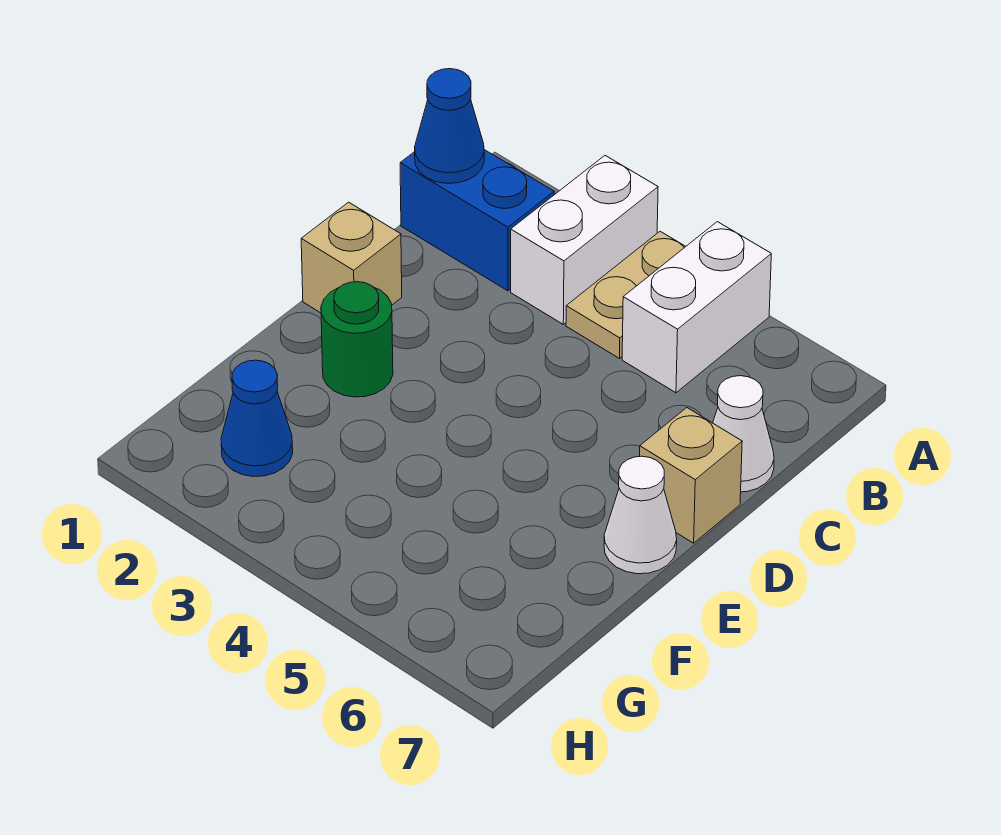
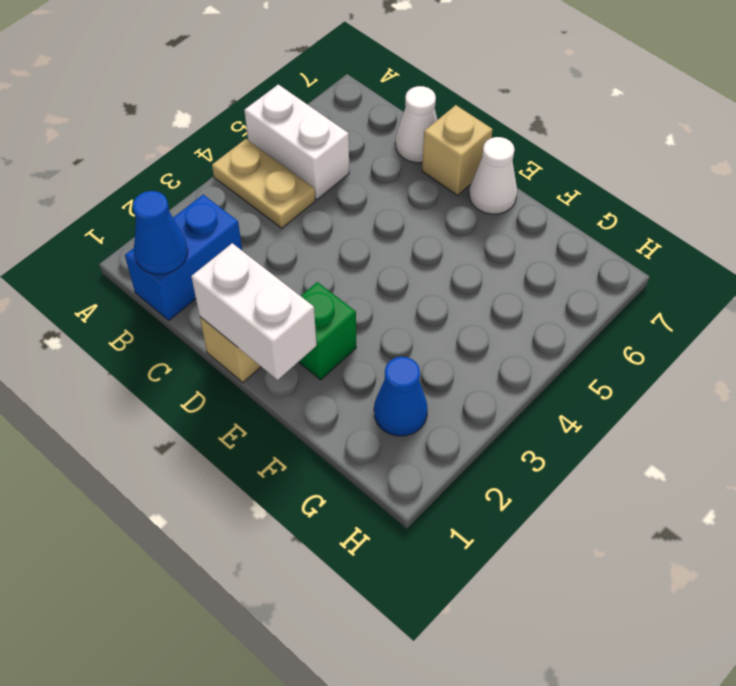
white brick A3:B3 level 1 -> white brick D1:E1 level 2
green round brick E2 level 1 -> green brick E2 level 1

